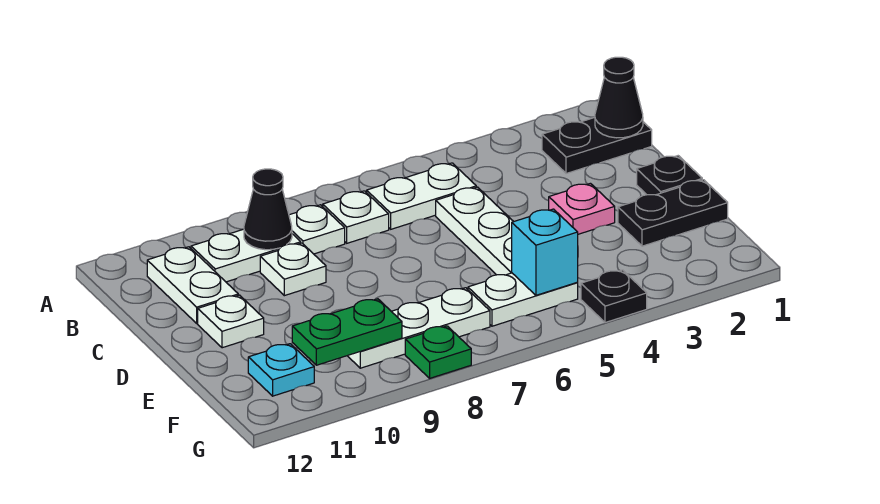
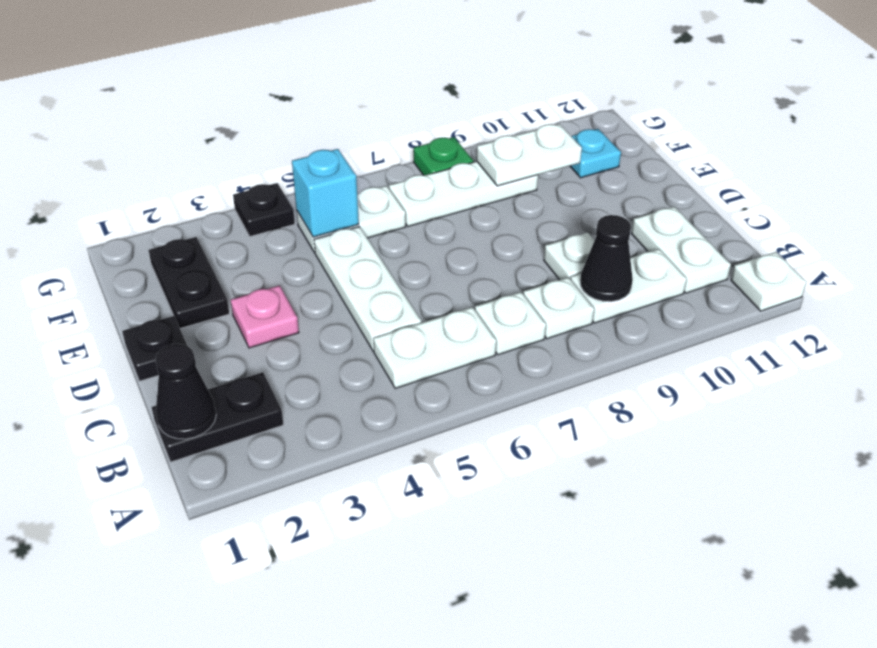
white plate D11 level 1 -> white plate A12 level 1
black plate E1:E2 level 1 -> black plate E2:F2 level 1
green plate F9:F10 level 2 -> white plate F9:F10 level 2

